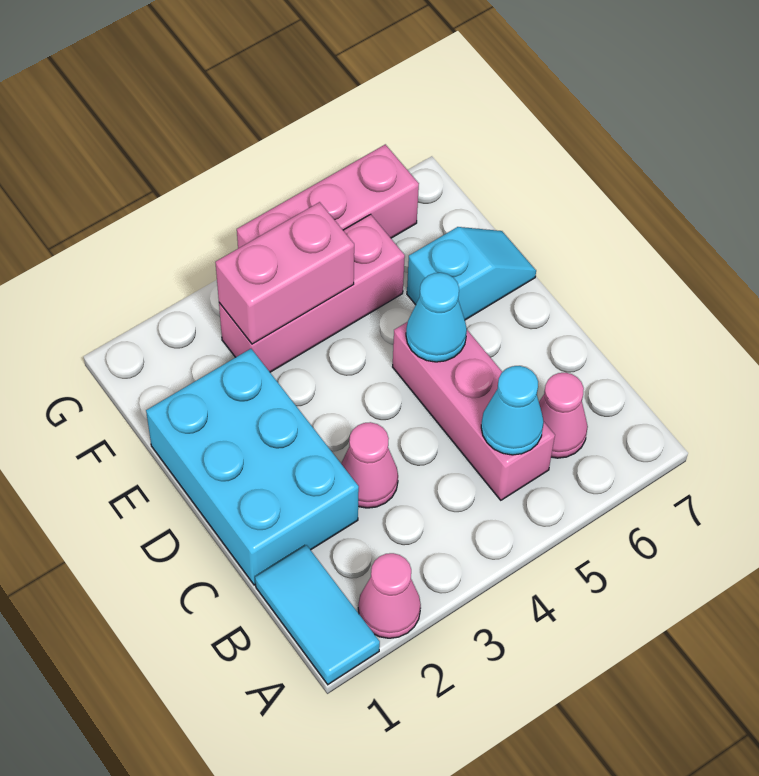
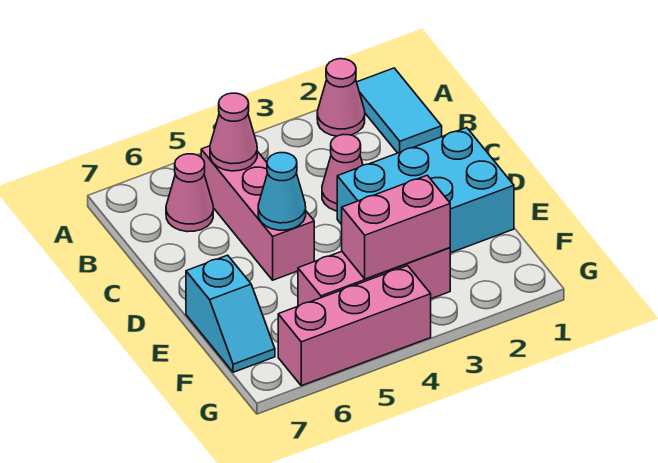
cyan cone B5 level 2 -> pink cone B5 level 2
cyan brick C1:E2 level 1 -> cyan brick D1:E3 level 1
cyan slope E6:E7 level 1 top 6 -> cyan slope E7:F7 level 1 top E

